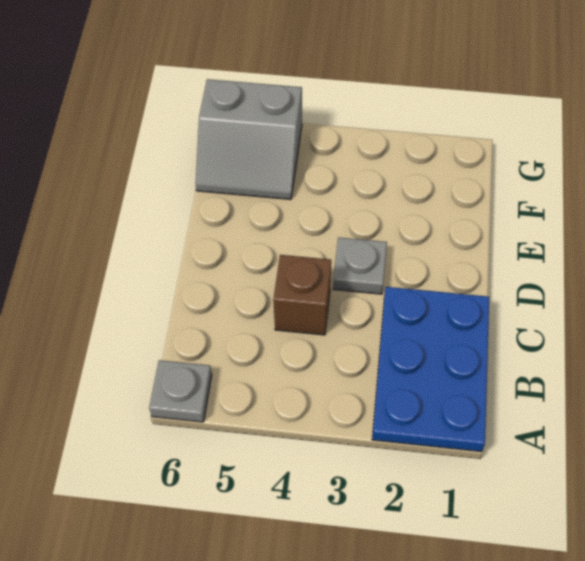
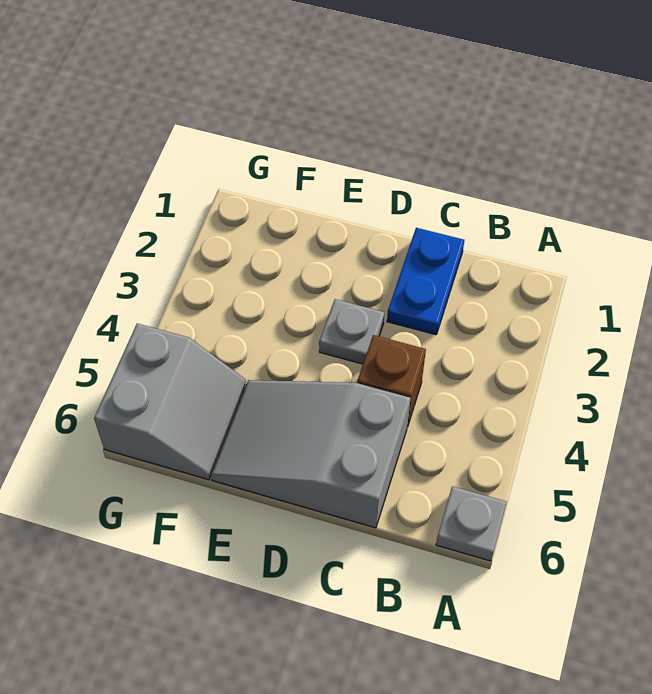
blue plate A1:C2 level 1 -> blue plate C1:C2 level 1
none -> grey slope C5:E6 level 1 top C

